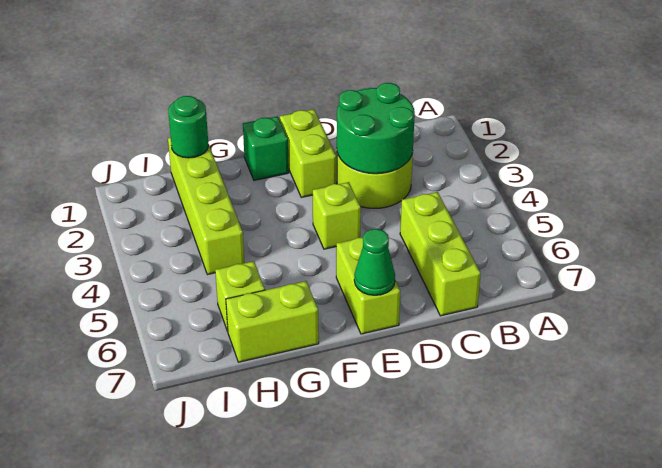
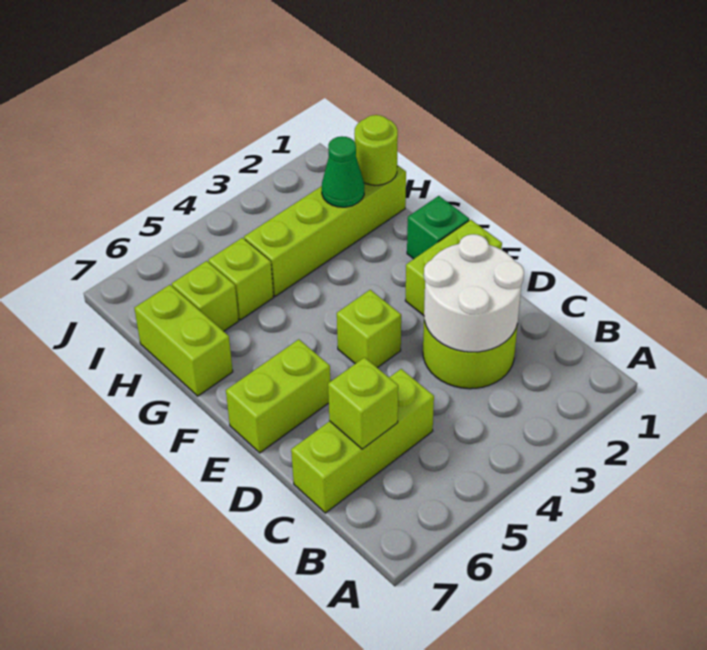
green round brick C2:D3 level 2 -> white round brick C2:D3 level 2
none -> lime brick C6 level 2
green cone E7 level 2 -> green cone H2 level 2
green round brick H1 level 2 -> lime round brick H1 level 2
none -> lime brick H5 level 1

